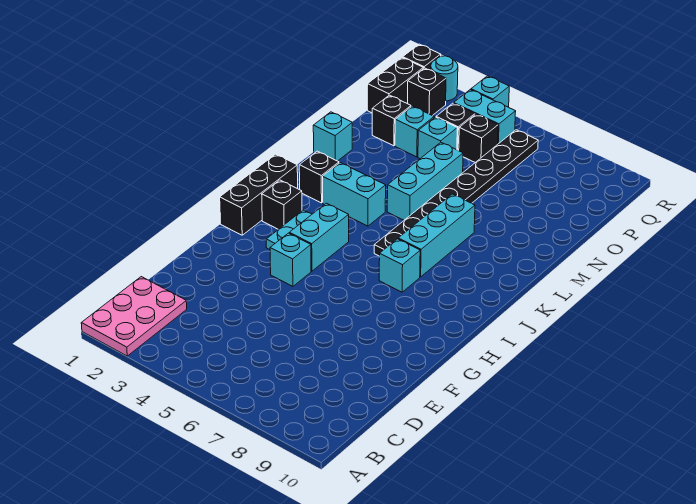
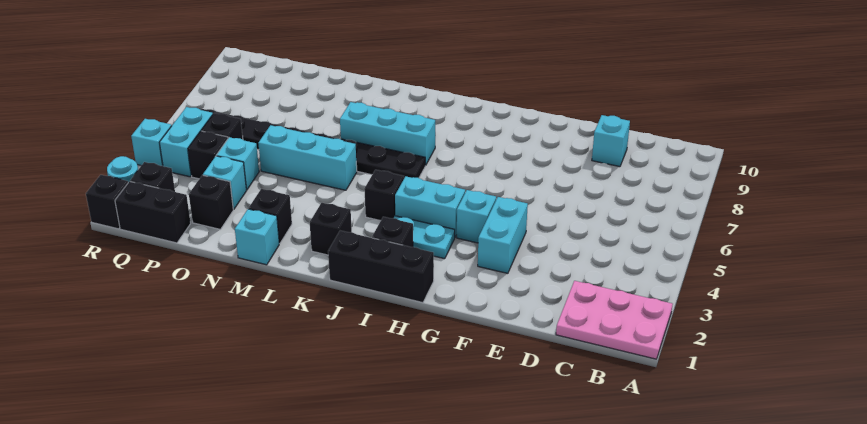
cyan brick I7 level 1 -> cyan brick D9 level 1
none -> black brick J4 level 1
cyan brick K3:K4 level 1 -> cyan brick F3:F4 level 1
none -> black brick M2 level 1

